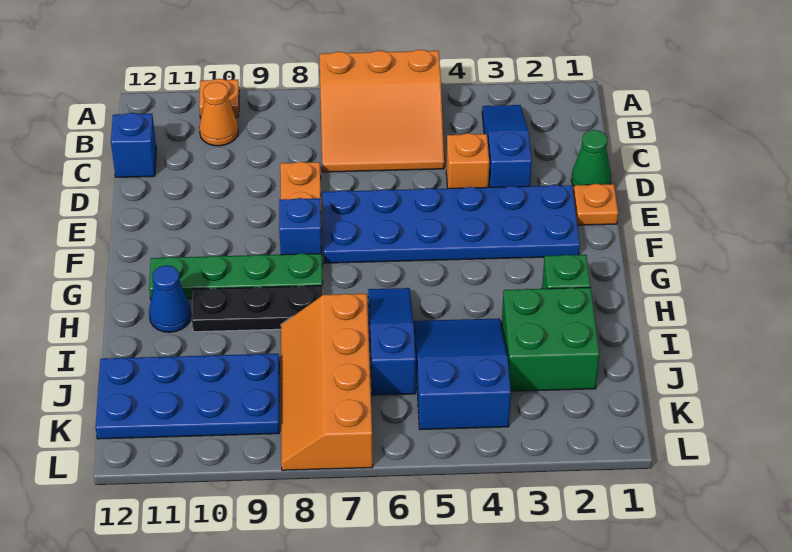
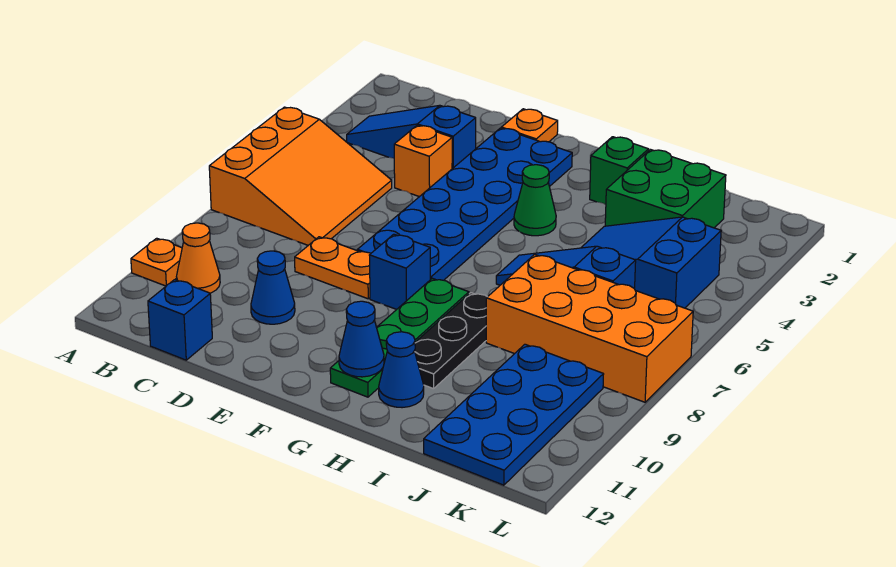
green cone D1 level 1 -> green cone G4 level 1
none -> blue cone D10 level 1
none -> blue cone G11 level 2
orange slope I7:L8 level 1 top 7 -> orange brick I7:L8 level 1

